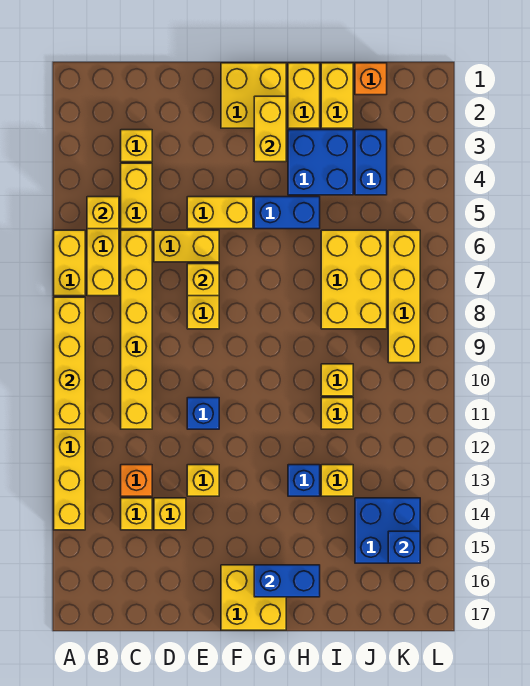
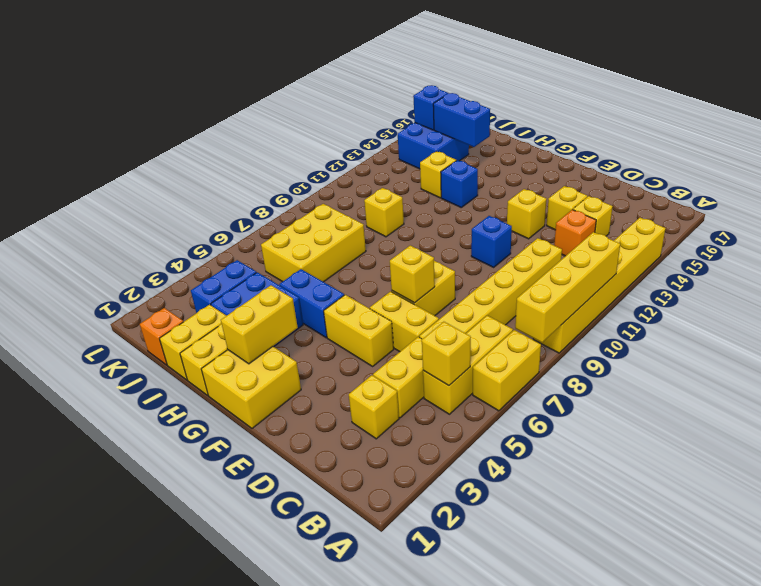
yellow brick F16:G17 level 1 -> none
blue brick G16:H16 level 2 -> blue brick I15:J15 level 2
yellow brick I11 level 1 -> none
yellow brick K6:K9 level 1 -> none

